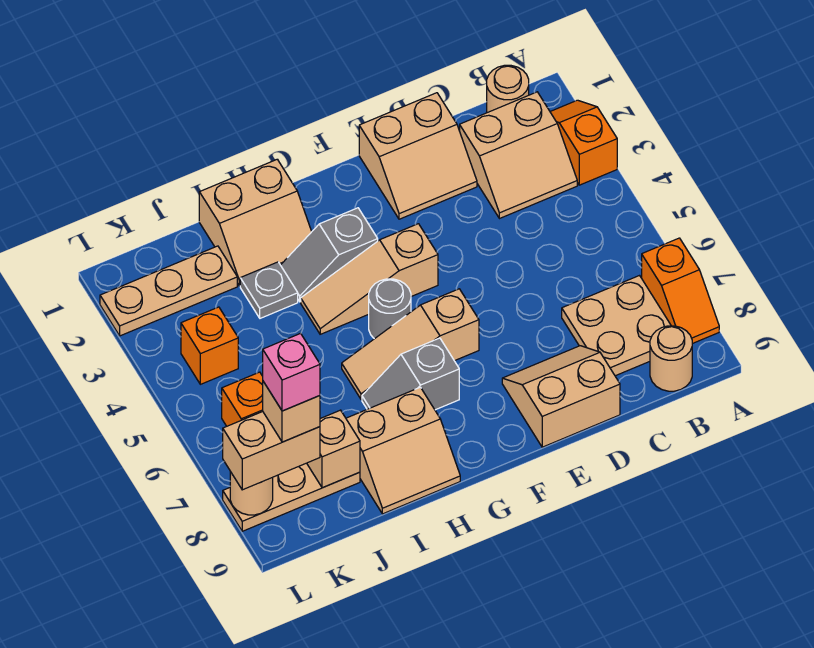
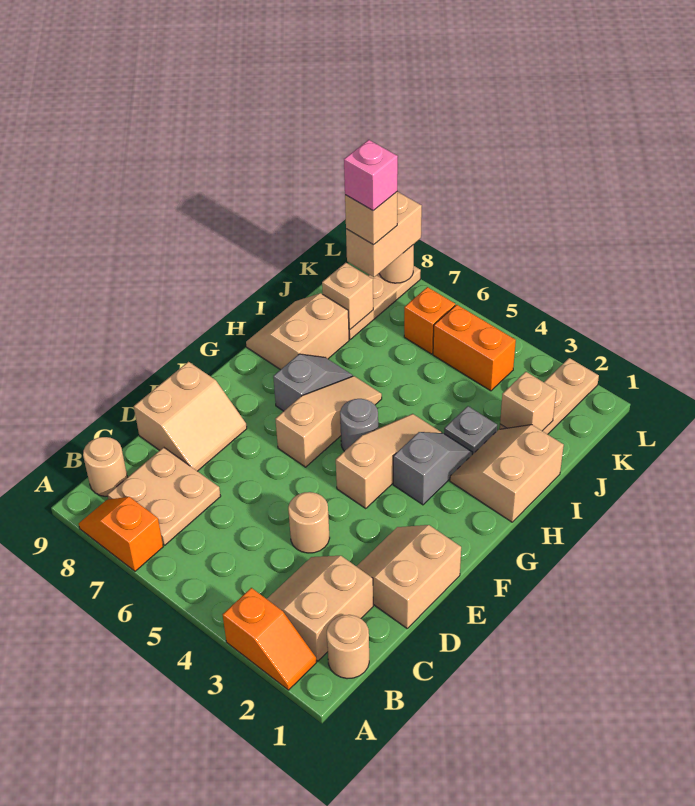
none -> tan round brick D4 level 1
none -> tan brick J2 level 2
orange brick K4 level 1 -> orange brick K4:K5 level 1

